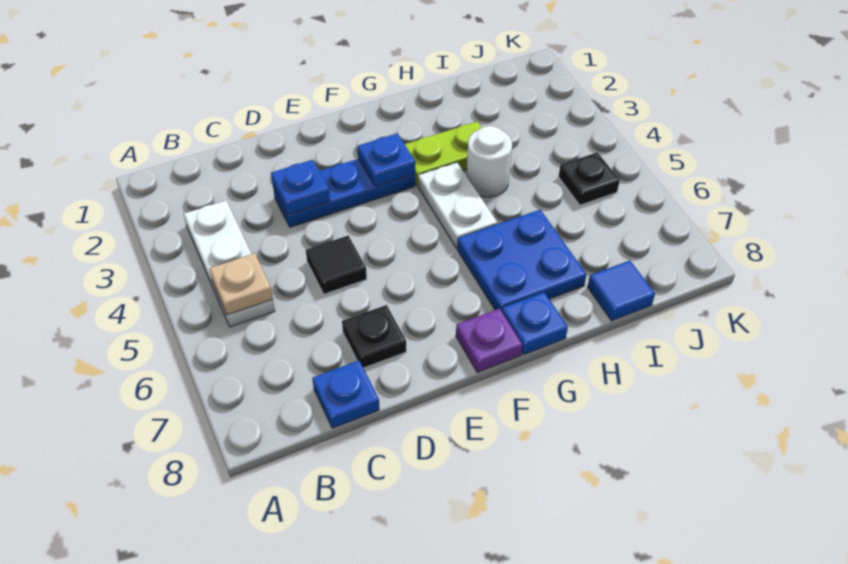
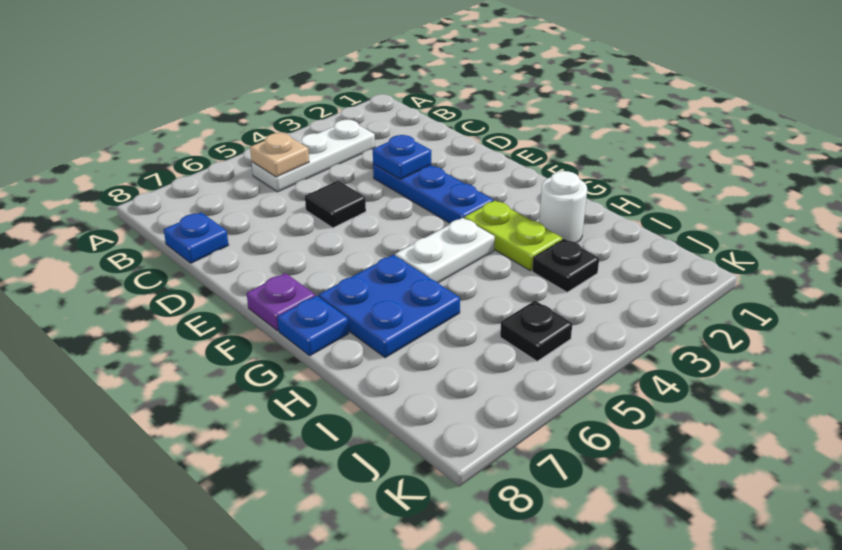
black plate D7 level 1 -> black plate I3 level 1
blue plate F3 level 2 -> none
white round brick H4 level 1 -> white round brick H2 level 1
blue tile I8 level 1 -> none

